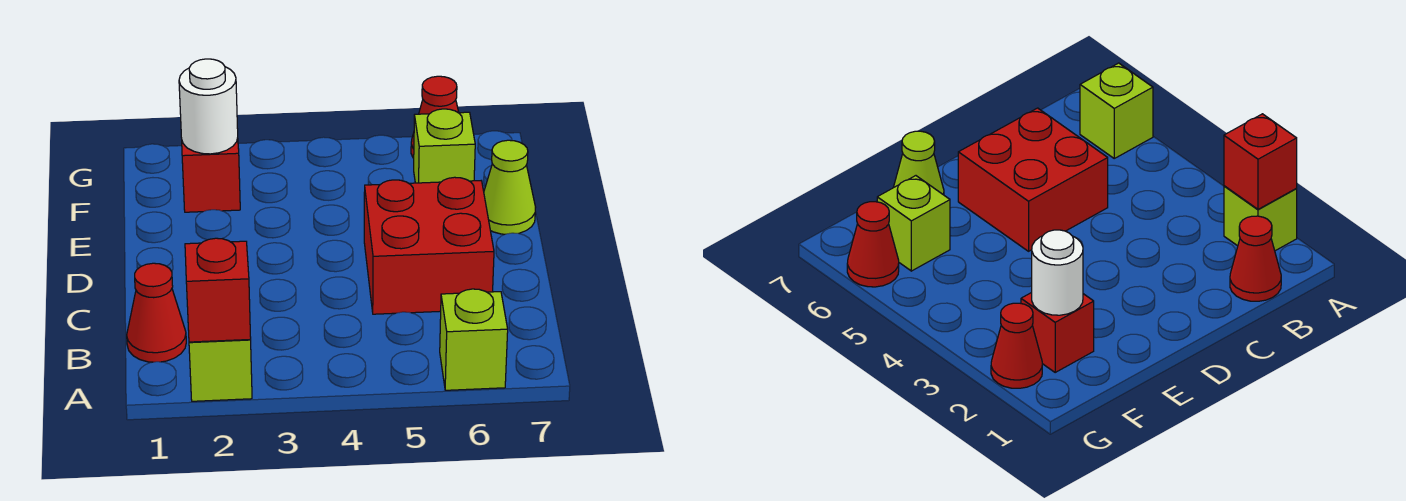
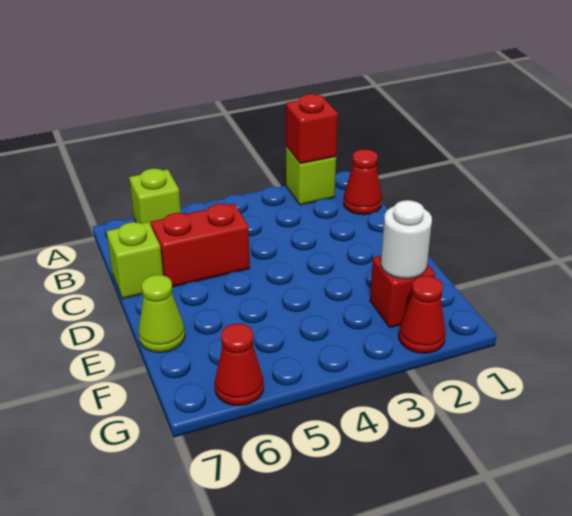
red brick C5:D6 level 1 -> red brick C5:C6 level 1
lime brick F6 level 1 -> lime brick C7 level 1

